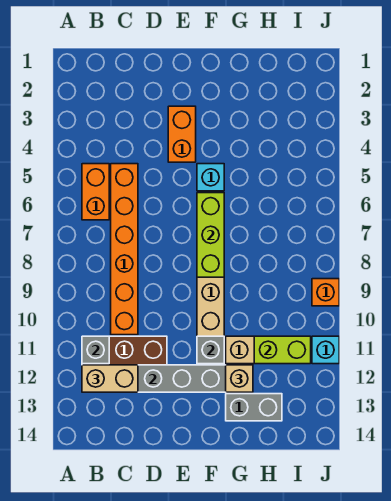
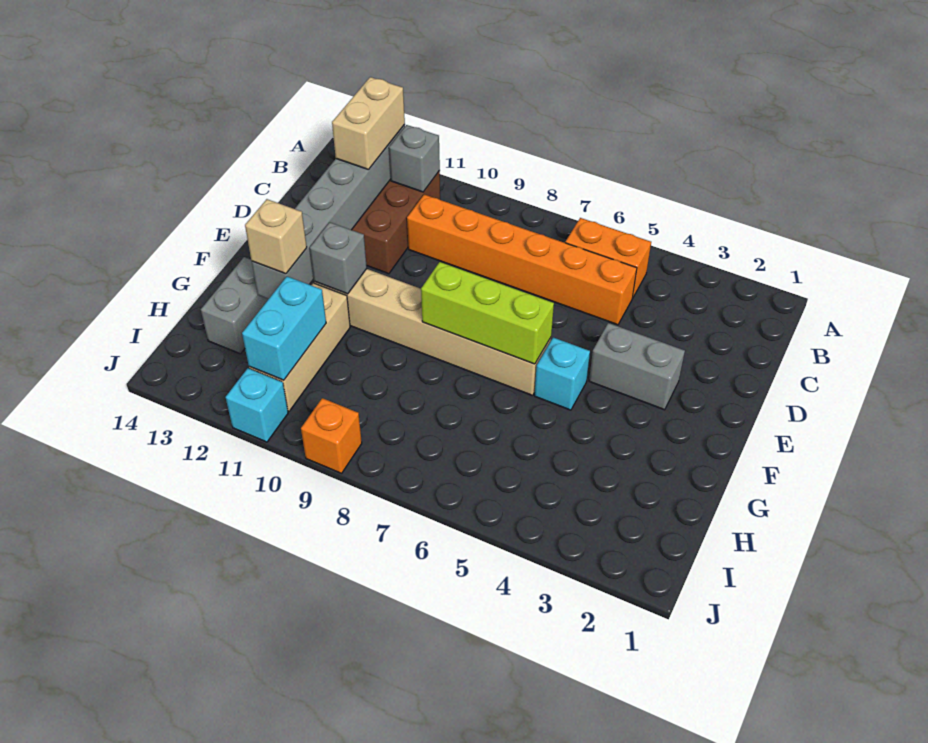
orange brick E3:E4 level 1 -> grey brick E3:E4 level 1
lime brick H11:I11 level 2 -> cyan brick H11:I11 level 2

